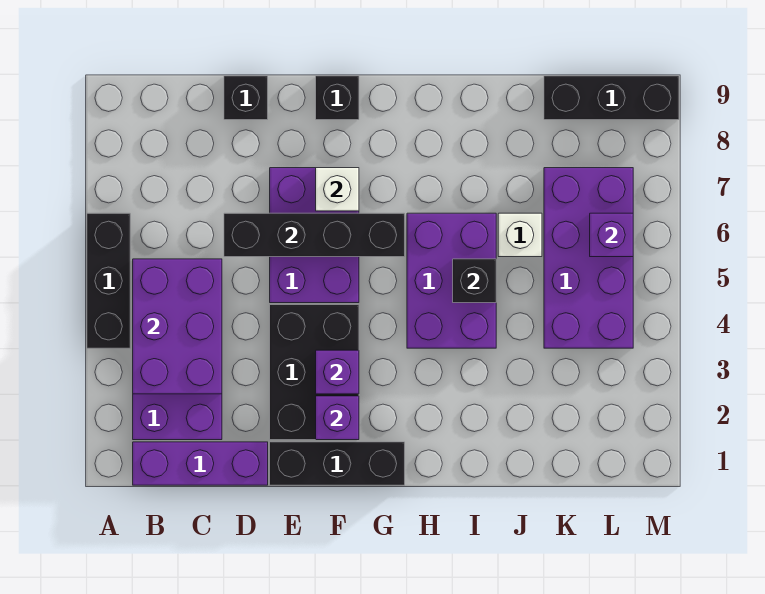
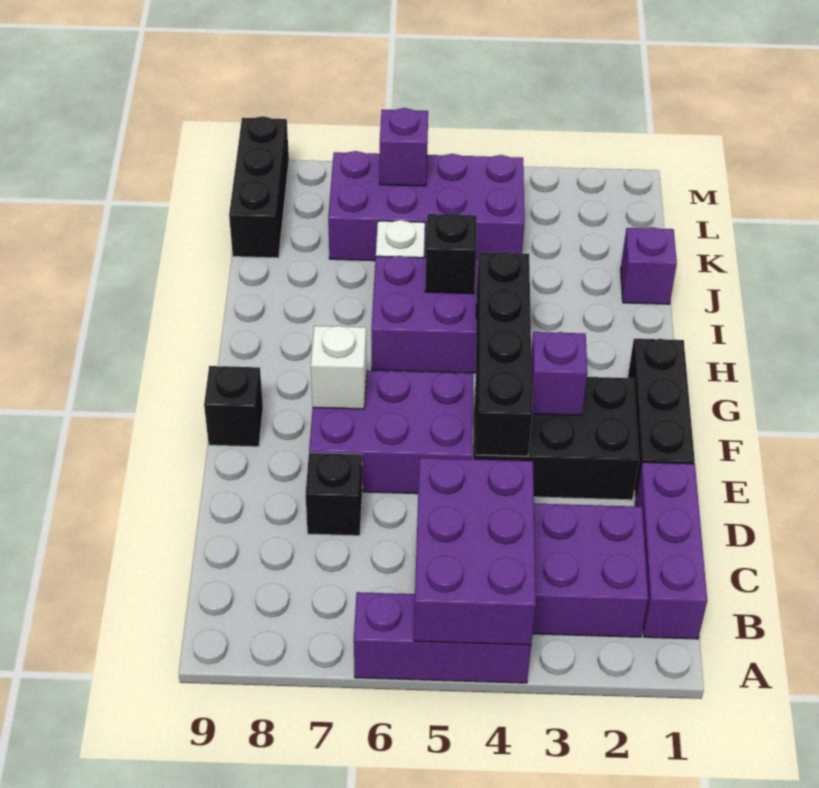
black brick A4:A6 level 1 -> purple brick A4:A6 level 1
purple brick B3:C5 level 2 -> purple brick A4:C5 level 2
black brick D6:G6 level 2 -> black brick E4:H4 level 2
black brick D9 level 1 -> black brick D7 level 1
purple brick F2 level 2 -> purple brick J1 level 1

